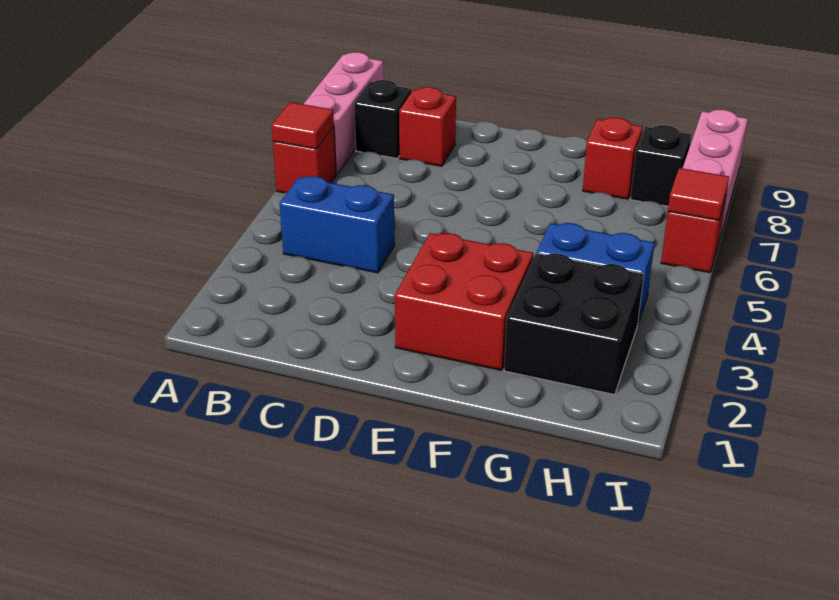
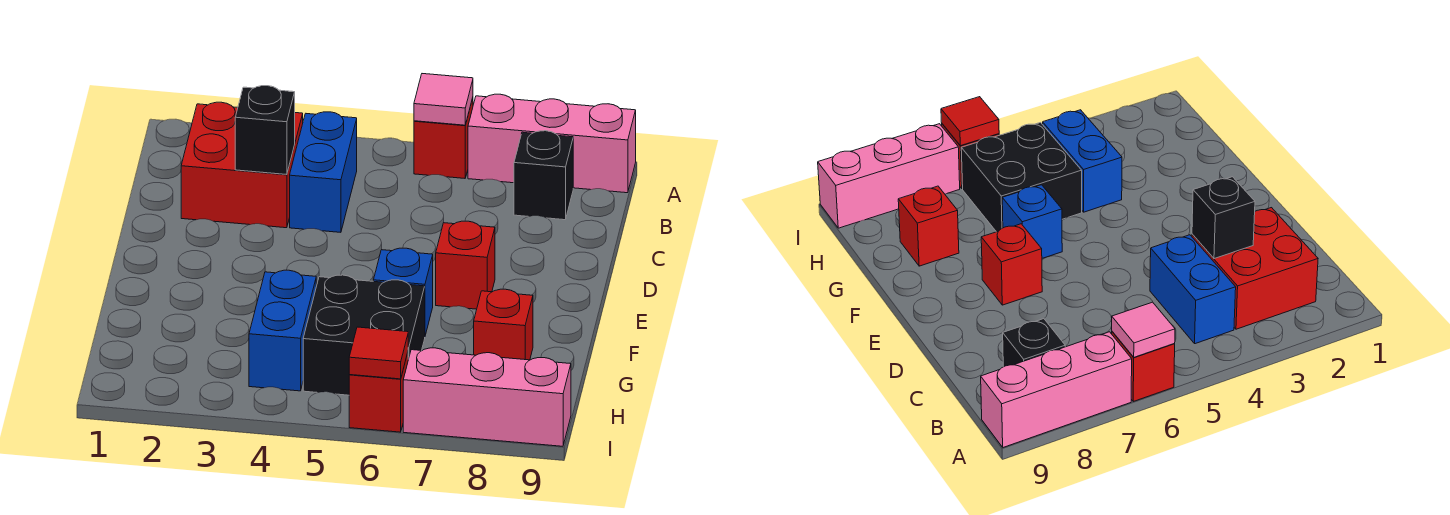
red tile A6 level 2 -> pink tile A6 level 2
red brick C8 level 1 -> red brick E7 level 1
red brick E2:F3 level 1 -> red brick B2:C3 level 1
none -> blue brick F6 level 1
black brick G2:H3 level 1 -> black brick G5:H6 level 1
black brick H8 level 1 -> black brick C3 level 2

